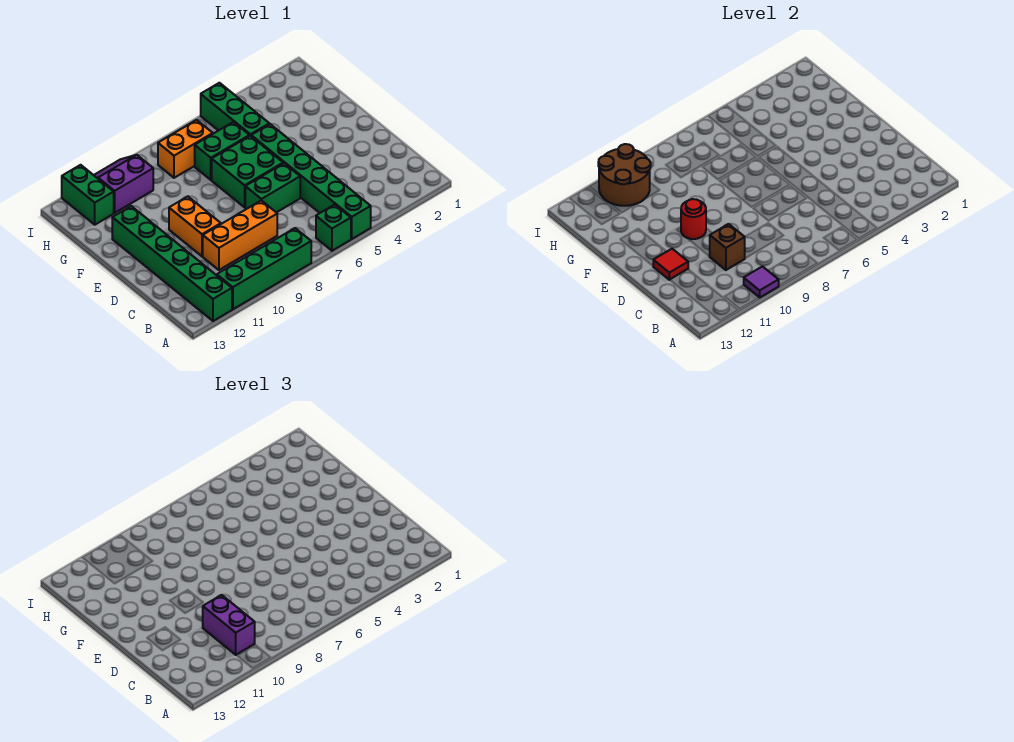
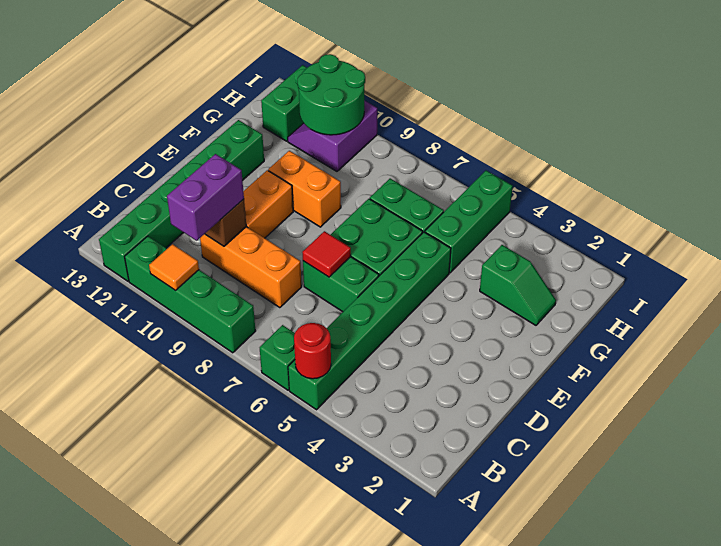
purple tile A10 level 2 -> orange tile A10 level 2
red tile D12 level 2 -> red tile D7 level 2
red round brick E10 level 2 -> red round brick A5 level 2
none -> green slope G2:G3 level 1 top 3
orange brick H7:H8 level 1 -> orange brick F9:F10 level 1
purple slope H10:I11 level 1 top H -> purple slope H10:I11 level 1 top 10
brown round brick H10:I11 level 2 -> green round brick H10:I11 level 2

